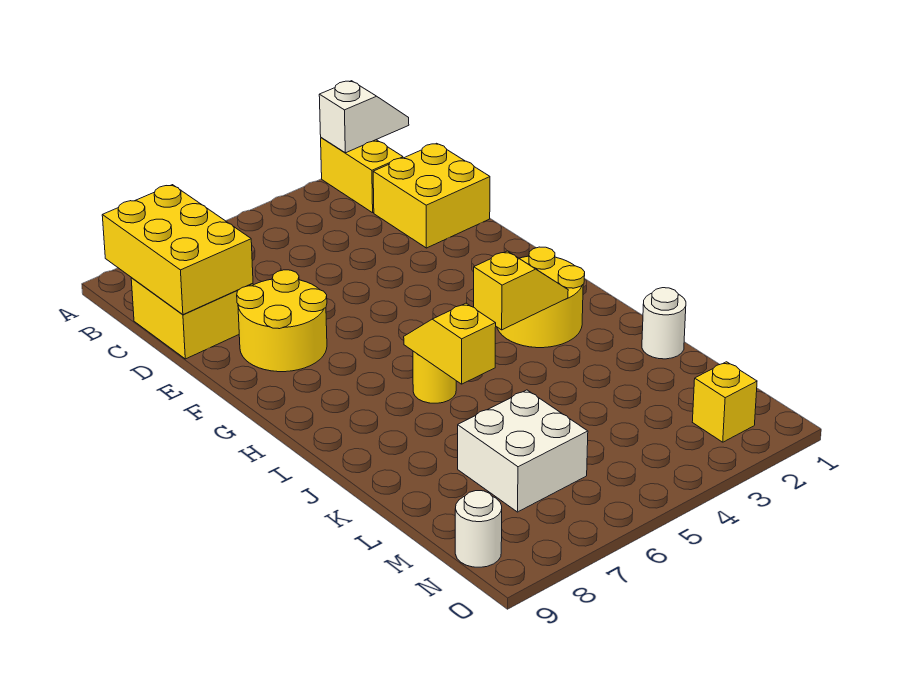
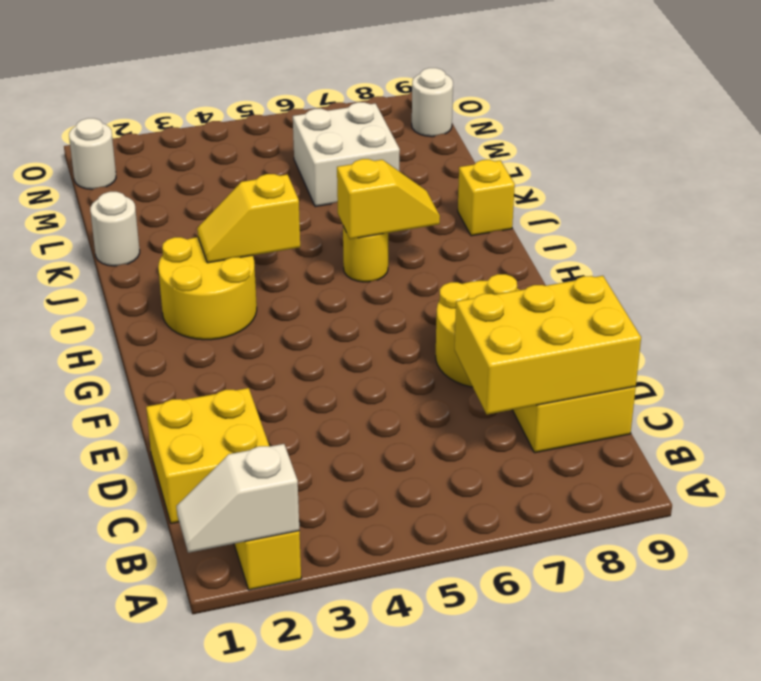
yellow brick B8:D9 level 2 -> yellow brick C7:D9 level 2
yellow slope I6:J6 level 2 top J -> yellow slope I6:I7 level 2 top 6
none -> white round brick N1 level 1
yellow brick N2 level 1 -> yellow brick J9 level 1

